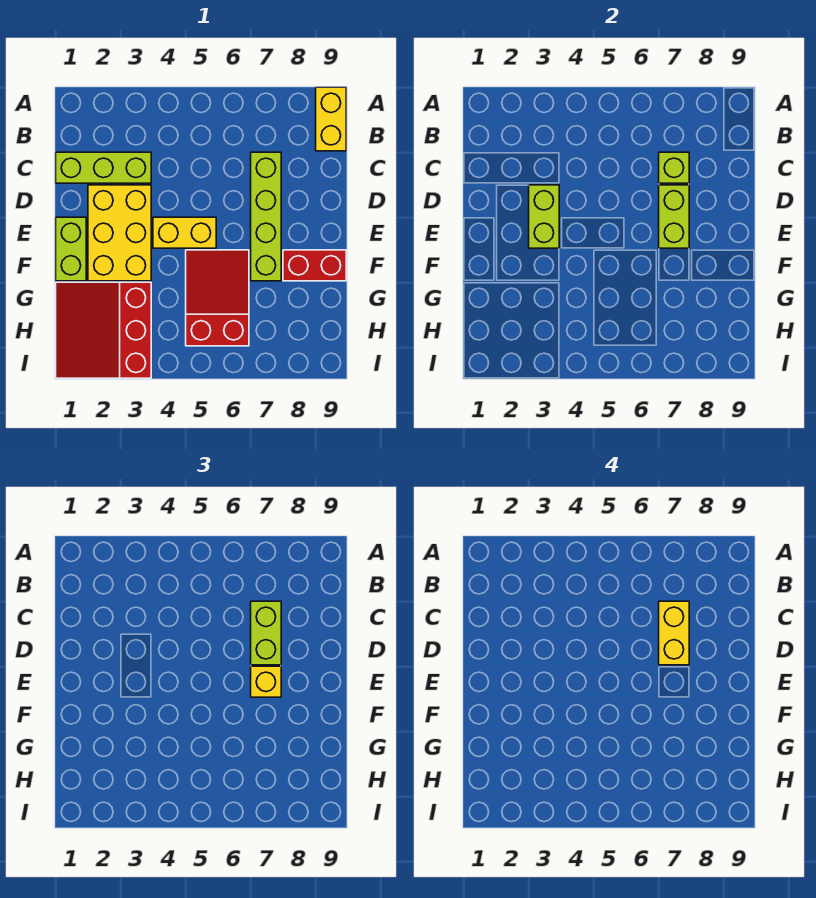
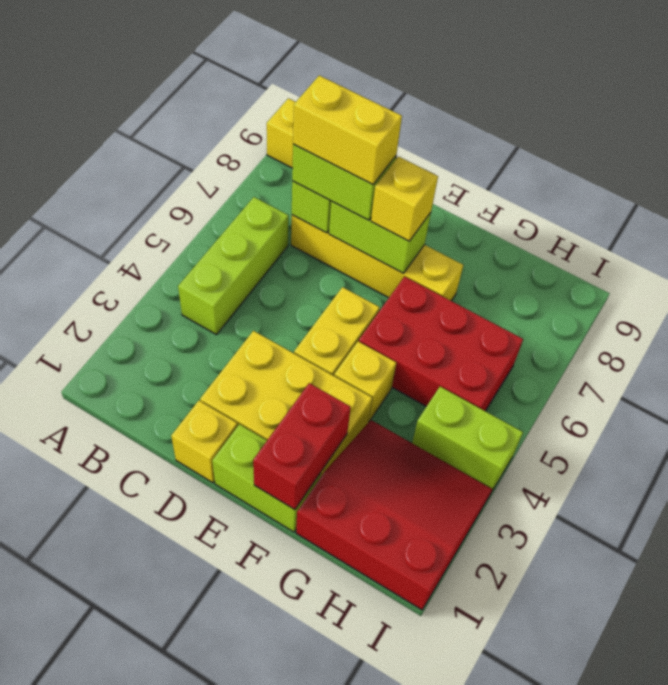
lime brick C1:C3 level 1 -> lime brick B4:B6 level 1
lime brick C7:F7 level 1 -> yellow brick C7:F7 level 1
none -> yellow brick D1 level 1
lime brick D3:E3 level 2 -> lime brick H4:I4 level 1
none -> yellow brick F4 level 1
red slope F5:H6 level 1 top H -> red brick F5:H6 level 1
red brick F8:F9 level 1 -> red brick F1:F2 level 2
red slope G1:I3 level 1 top 3 -> red slope G1:I3 level 1 top 1

